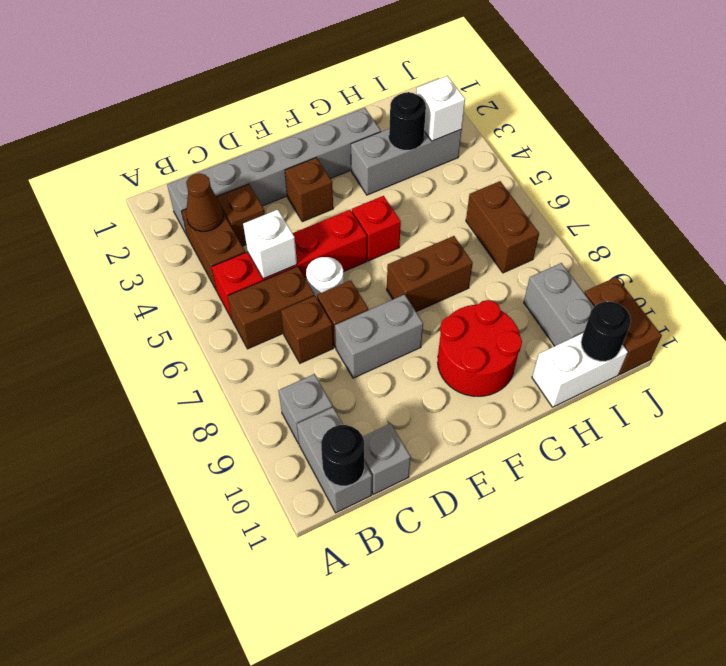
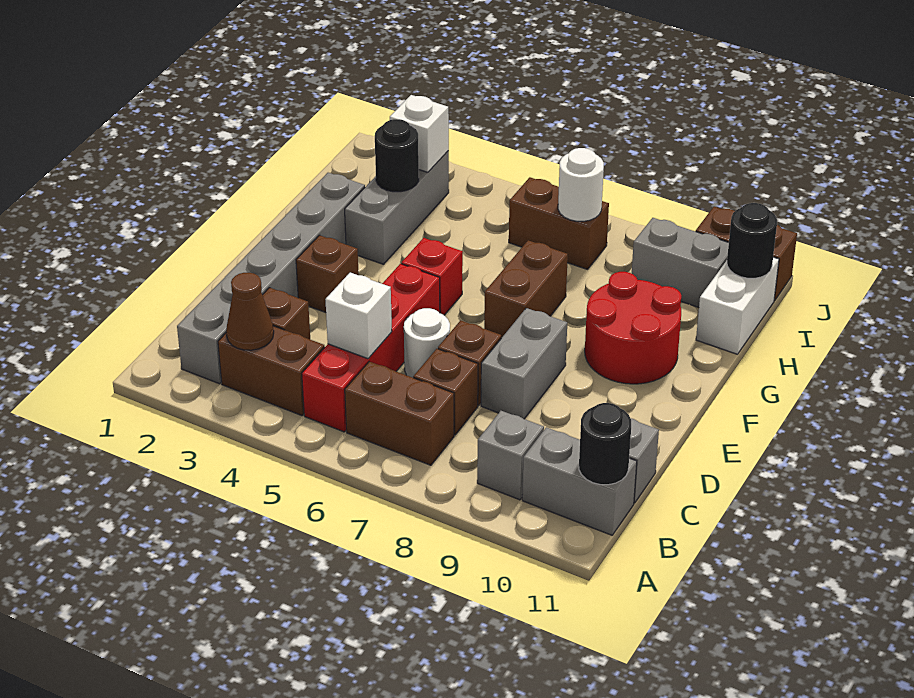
brown brick B6:C6 level 1 -> brown brick B6:B7 level 1
none -> white round brick I7 level 2

